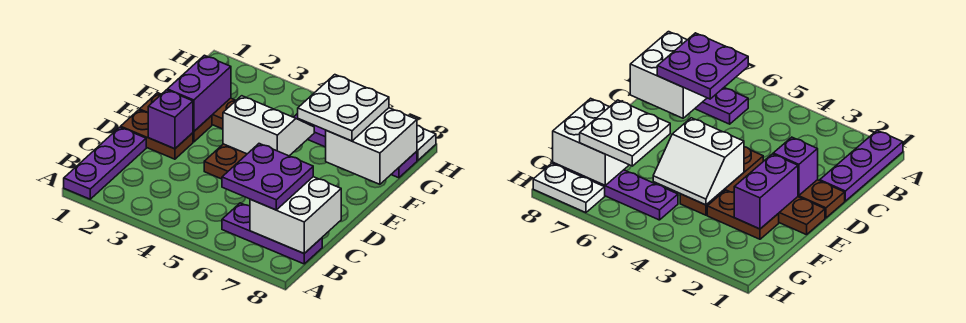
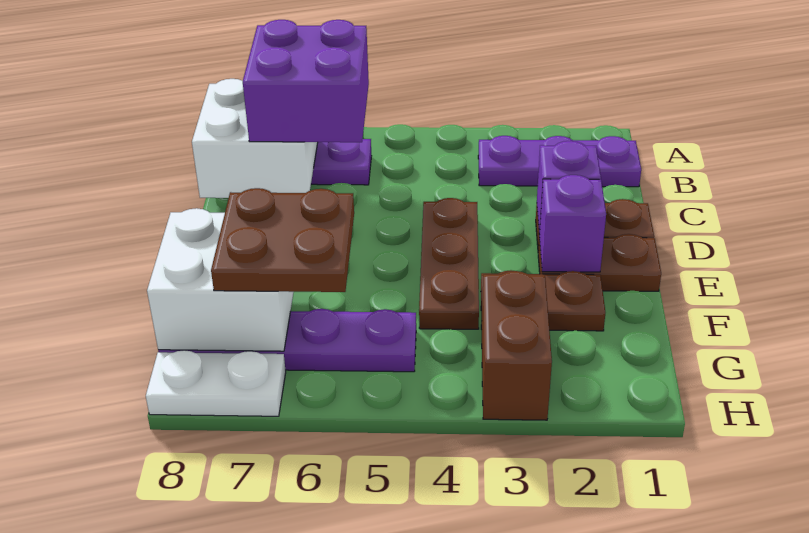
purple plate A1:C1 level 1 -> purple plate B1:B3 level 1
purple plate B6:C7 level 3 -> purple brick B6:C7 level 3
purple brick E2:F2 level 2 -> purple brick E2 level 2
white slope E4:F5 level 2 top E -> none
white plate F6:G7 level 3 -> brown plate F6:G7 level 3
none -> brown brick G3:H3 level 1

